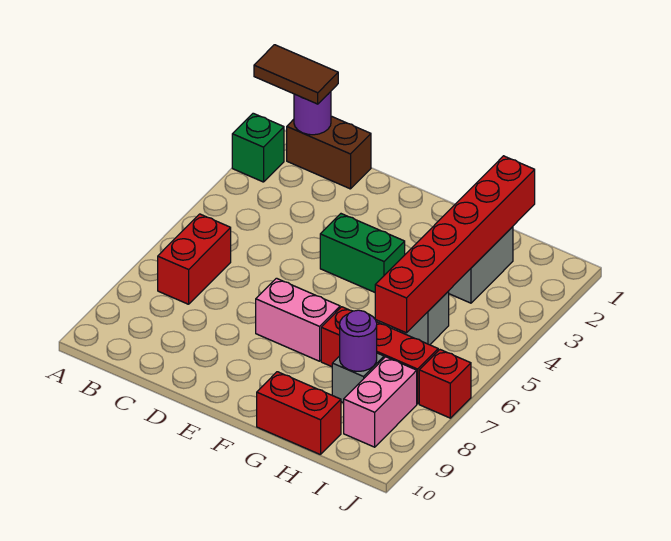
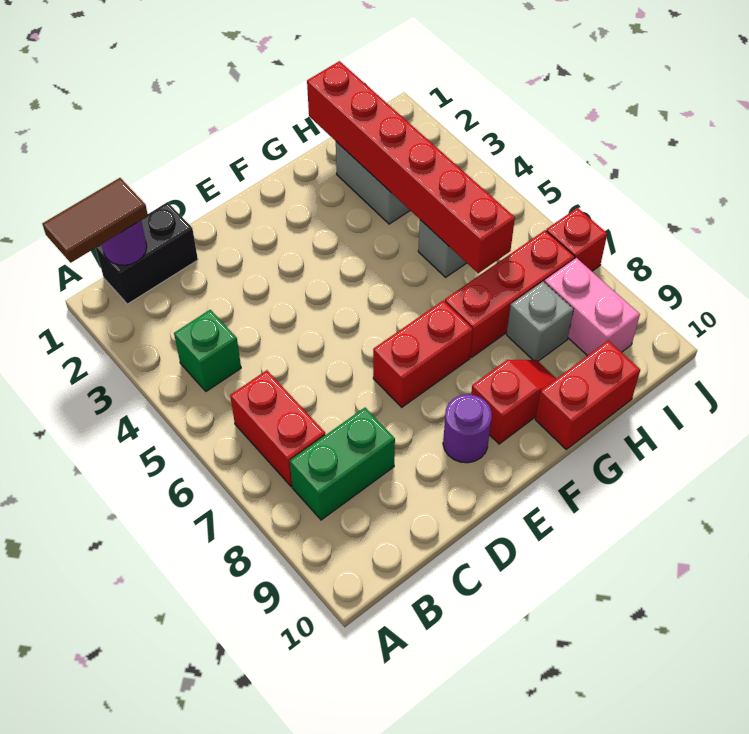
green brick A2 level 1 -> green brick B4 level 1
brown brick B1:C1 level 1 -> black brick B1:C1 level 1
green brick E4:F4 level 1 -> green brick B8:C8 level 1
pink brick E7:F7 level 1 -> red brick E7:F7 level 1
none -> red slope F9:G9 level 1 top F
purple round brick H8 level 2 -> purple round brick E9 level 1

